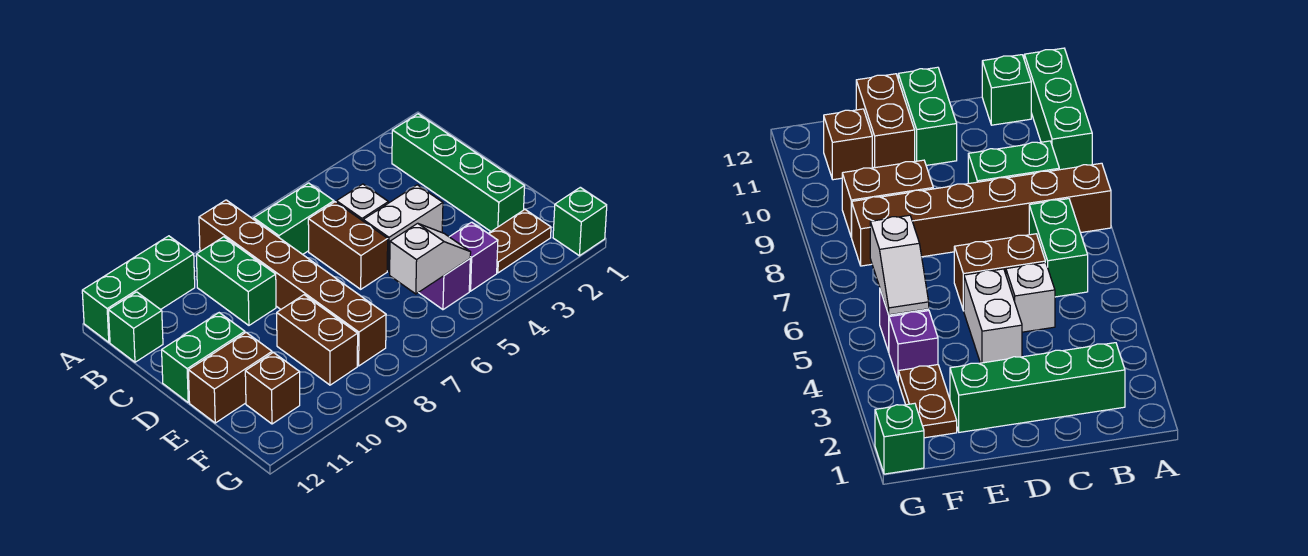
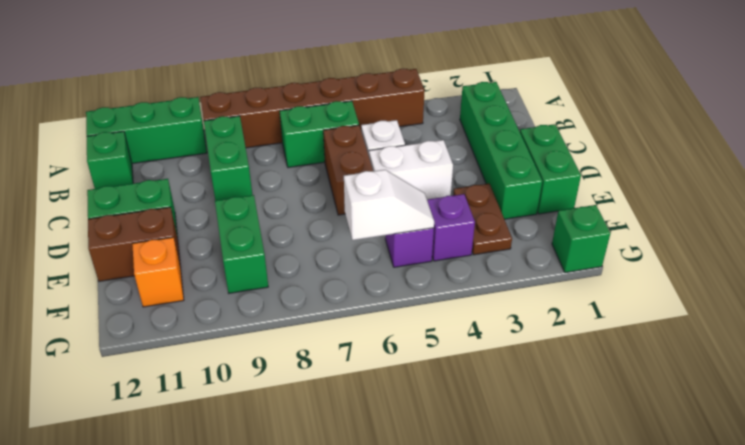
brown brick A8:F8 level 1 -> brown brick A4:A9 level 1
none -> green brick D1:E1 level 1
brown brick E9:F9 level 1 -> green brick E9:F9 level 1
brown plate F2:F3 level 1 -> brown plate E3:F3 level 1
brown brick F11 level 1 -> orange brick F11 level 1

